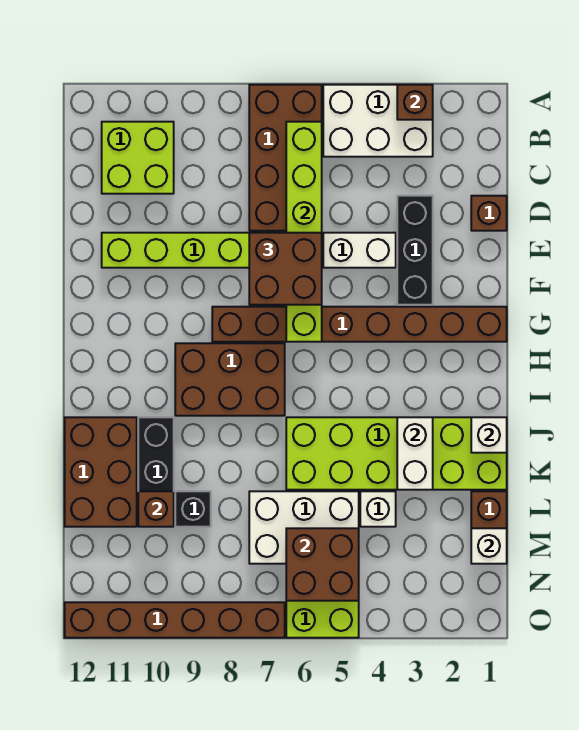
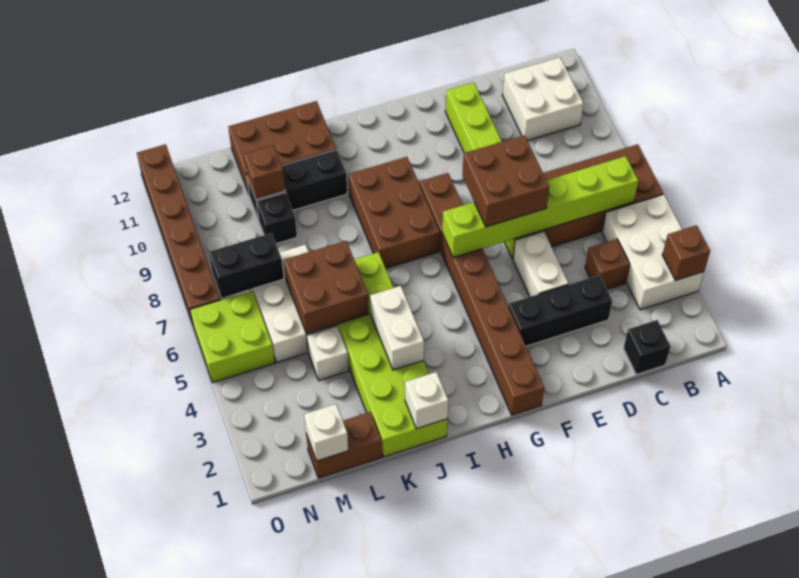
lime brick B10:C11 level 1 -> white brick B10:C11 level 1
none -> black brick C1 level 1
brown brick D1 level 1 -> brown brick C4 level 1
white brick J3:K3 level 2 -> white brick J3:J4 level 2
brown brick M5:N6 level 2 -> brown brick K5:L6 level 2
none -> black brick M7:N7 level 2

